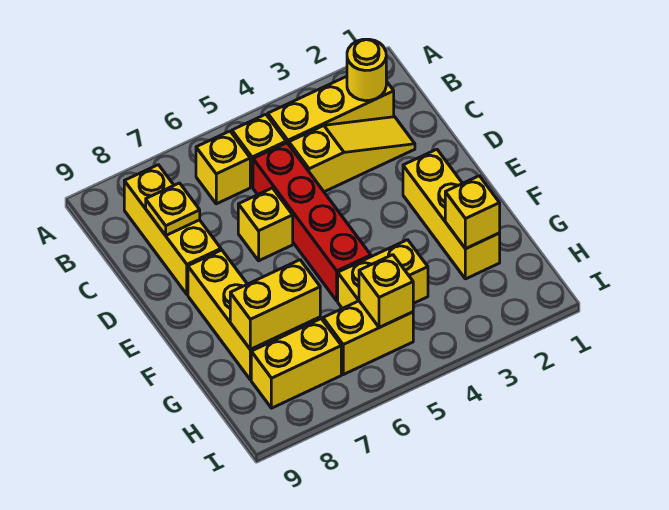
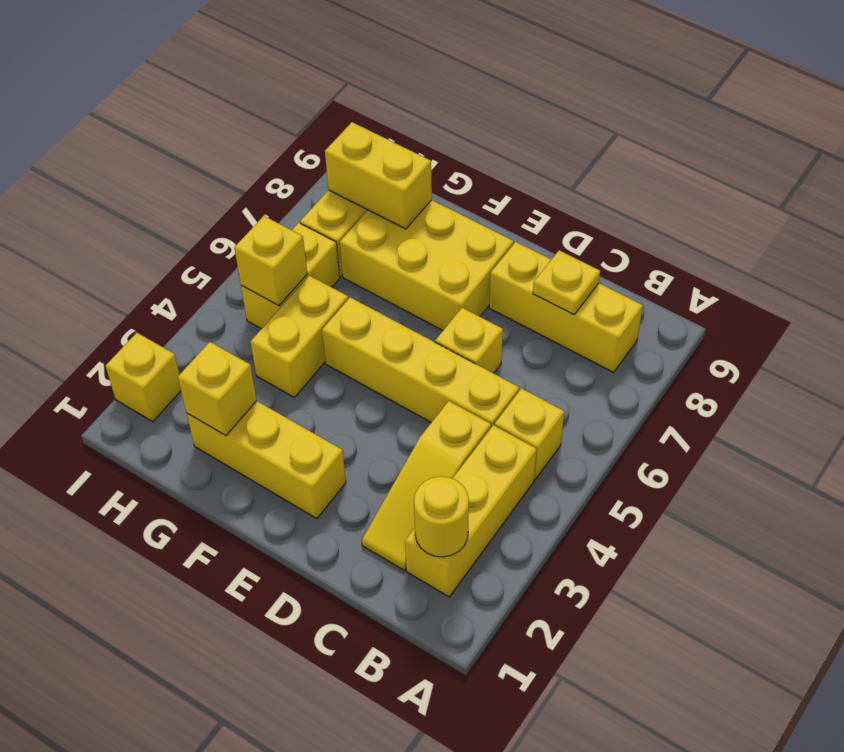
yellow brick B6 level 1 -> yellow brick I2 level 1
red brick C5:F5 level 1 -> yellow brick C5:F5 level 1
yellow brick E8:G8 level 1 -> yellow brick E7:G8 level 1
yellow brick G7:G8 level 2 -> yellow brick G8:H8 level 2

